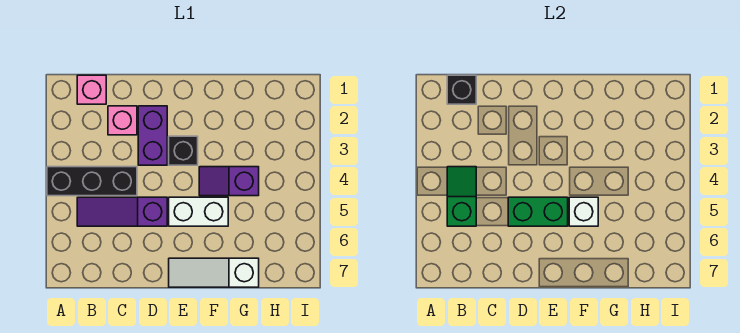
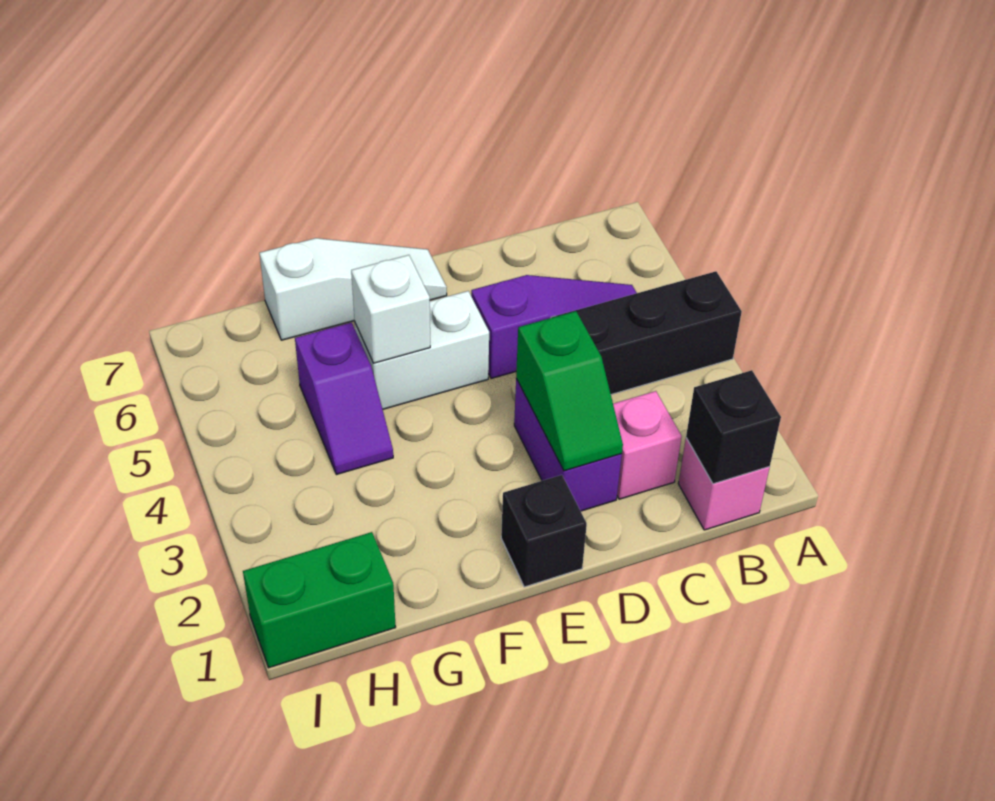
green slope B4:B5 level 2 top 5 -> green slope D2:D3 level 2 top 3
green brick D5:E5 level 2 -> green brick H1:I1 level 1
black brick E3 level 1 -> black brick E1 level 1
purple slope F4:G4 level 1 top G -> purple slope G4:G5 level 1 top 5

